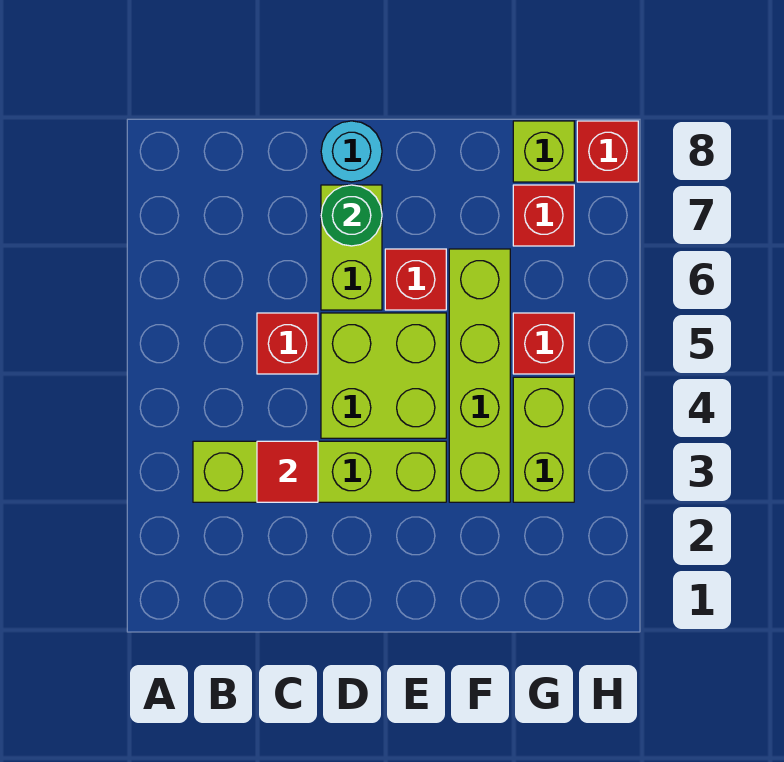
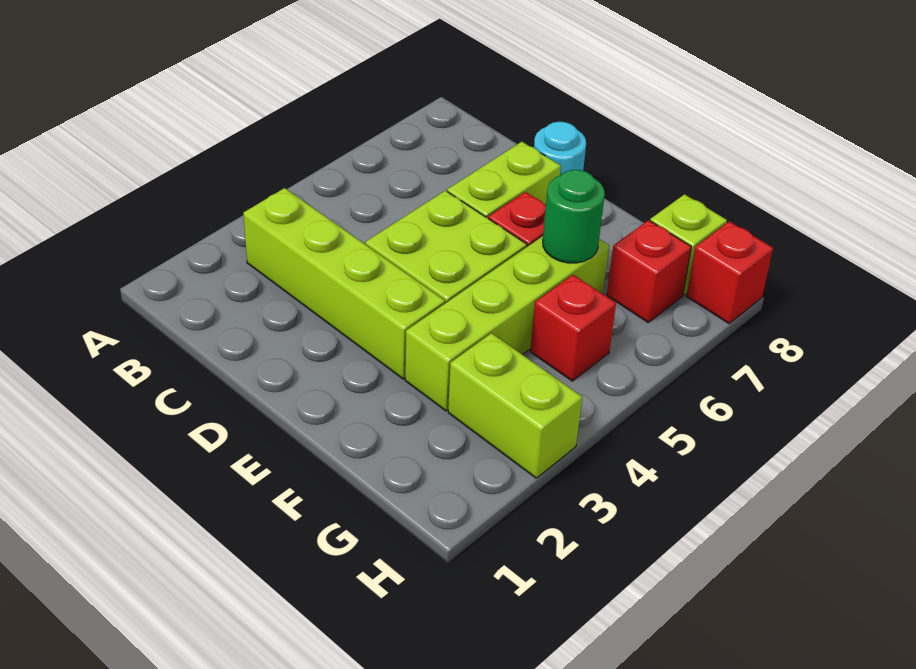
red tile C3 level 2 -> none
red brick C5 level 1 -> none
green round brick D7 level 2 -> green round brick F6 level 2
lime brick G3:G4 level 1 -> lime brick G3:H3 level 1

